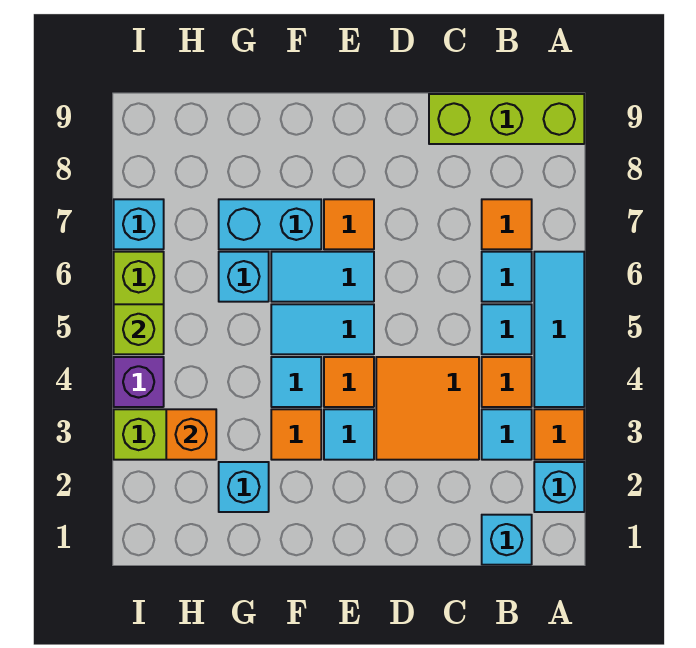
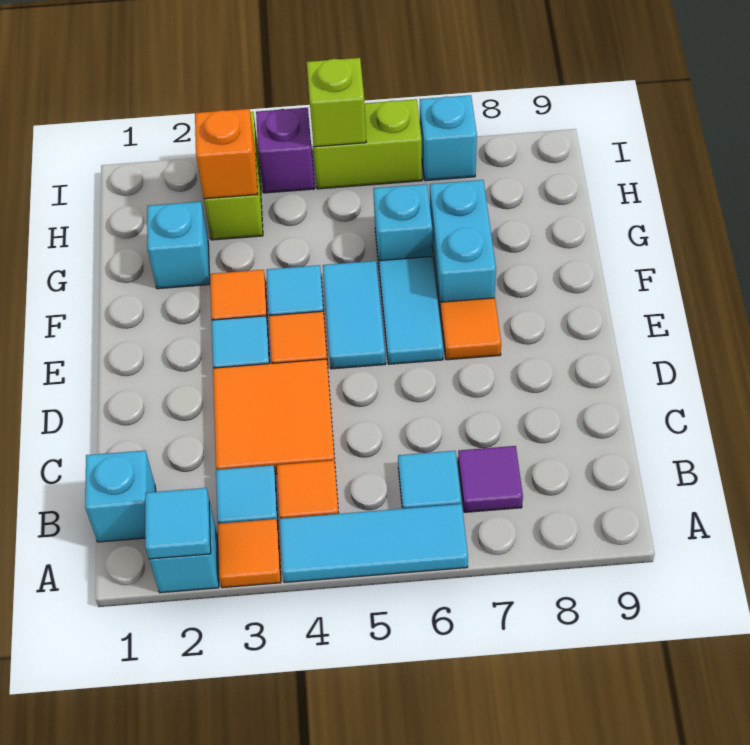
lime brick A9:C9 level 1 -> none
cyan tile B5 level 1 -> cyan tile A2 level 2
orange tile B7 level 1 -> purple tile B7 level 1

